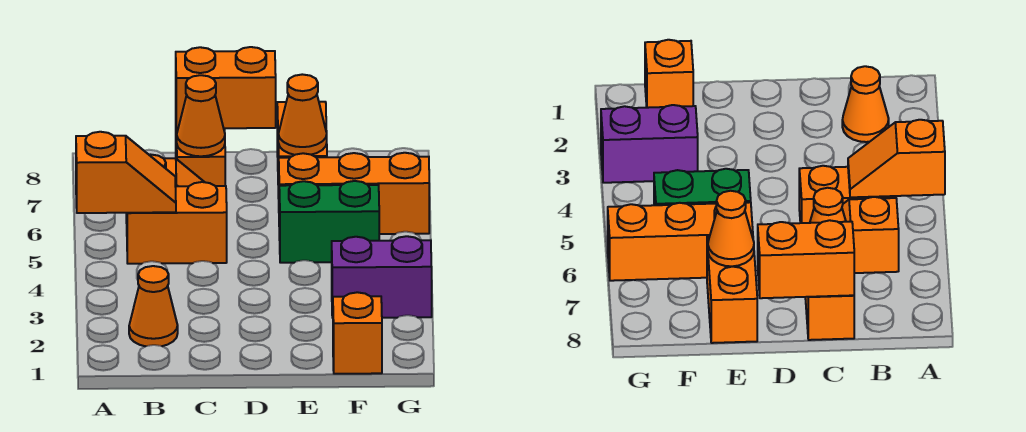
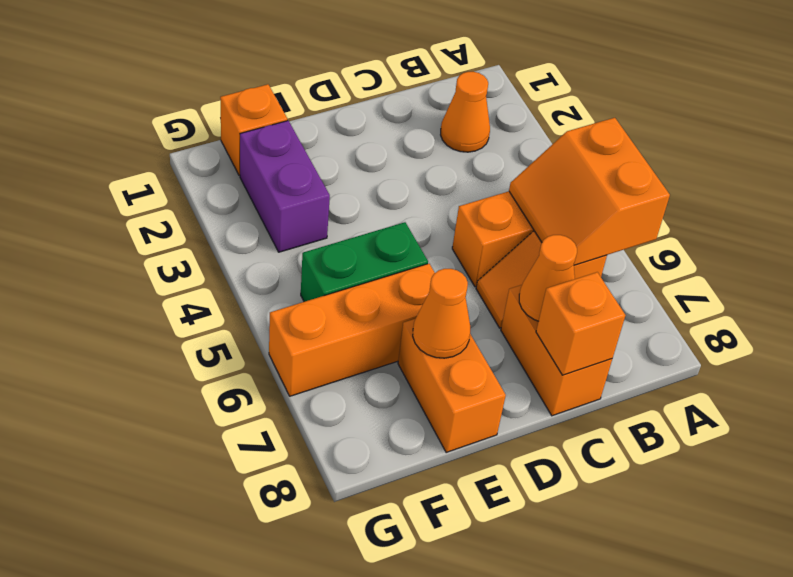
orange slope A5:B5 level 2 top A -> orange slope A5:B6 level 2 top A
orange brick C8:D8 level 2 -> orange brick C8 level 2
purple brick F3:G3 level 1 -> purple brick F2:F3 level 1

